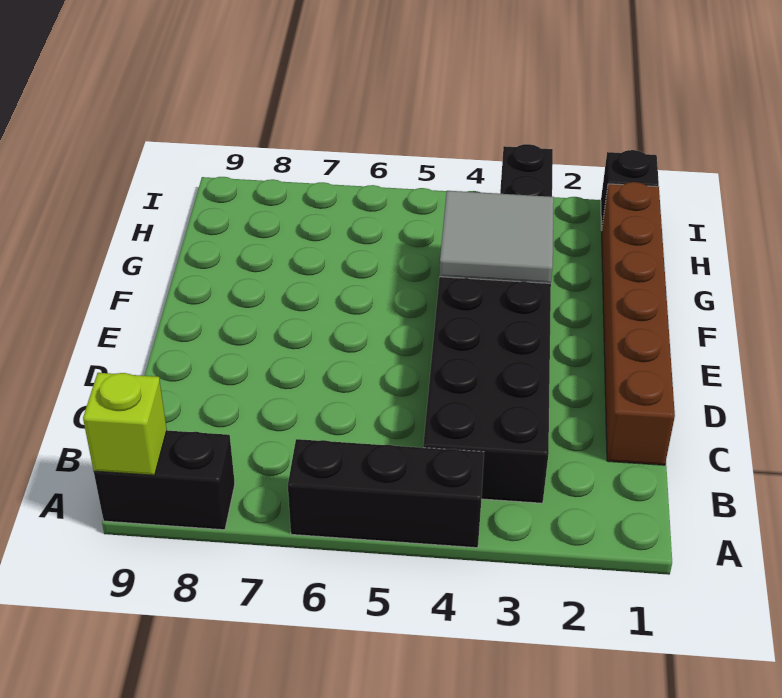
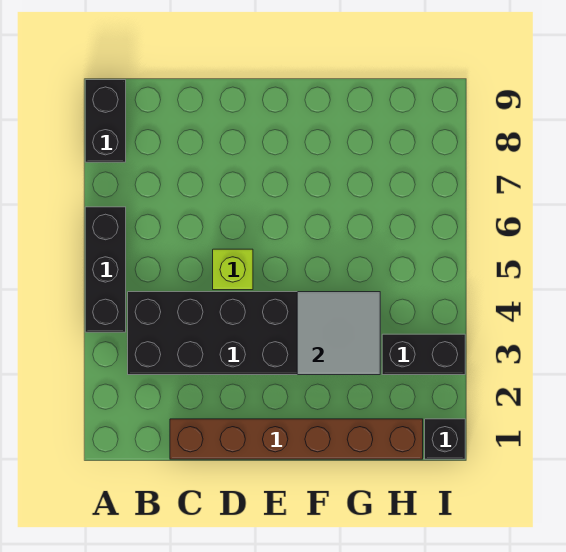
lime brick A9 level 2 -> lime brick D5 level 1

